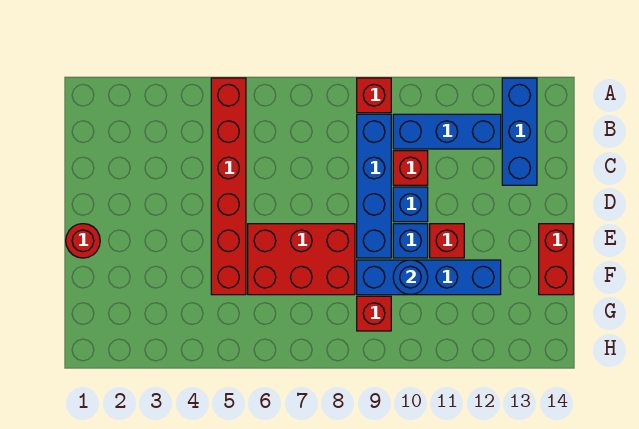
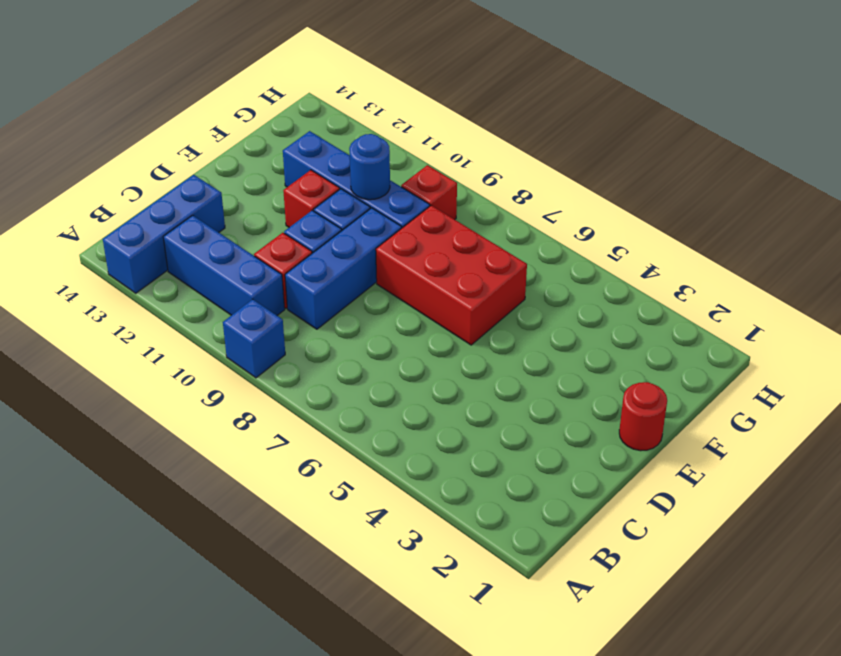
red brick A5:F5 level 1 -> none
red brick A9 level 1 -> blue brick A9 level 1
blue brick B9:E9 level 1 -> blue brick C9:E9 level 1
red brick E14:F14 level 1 -> none

